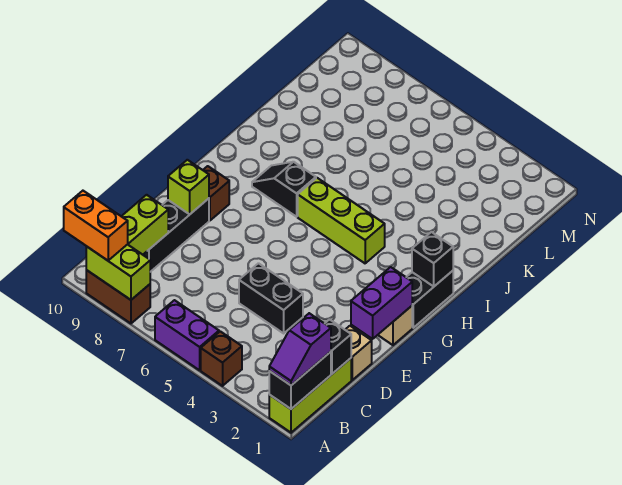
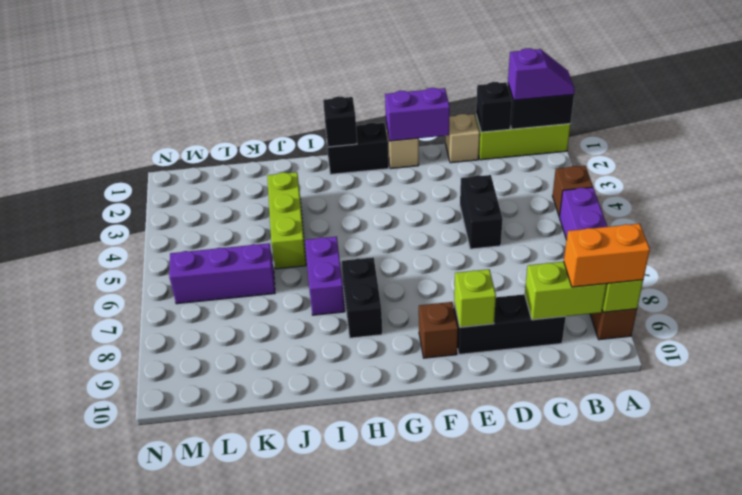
orange brick A9:A10 level 3 -> orange brick A9:B9 level 3
lime brick H4:H6 level 1 -> lime brick J3:J5 level 1
black slope H7:H8 level 1 top 7 -> black brick H7:H8 level 1
none -> purple brick I6:I7 level 1
none -> purple brick K6:M6 level 1

